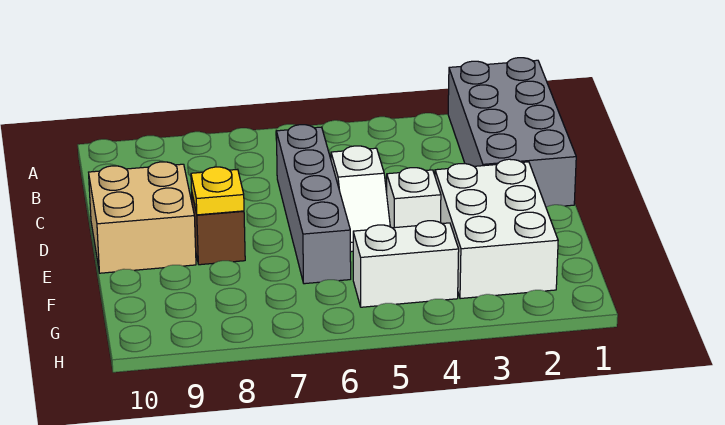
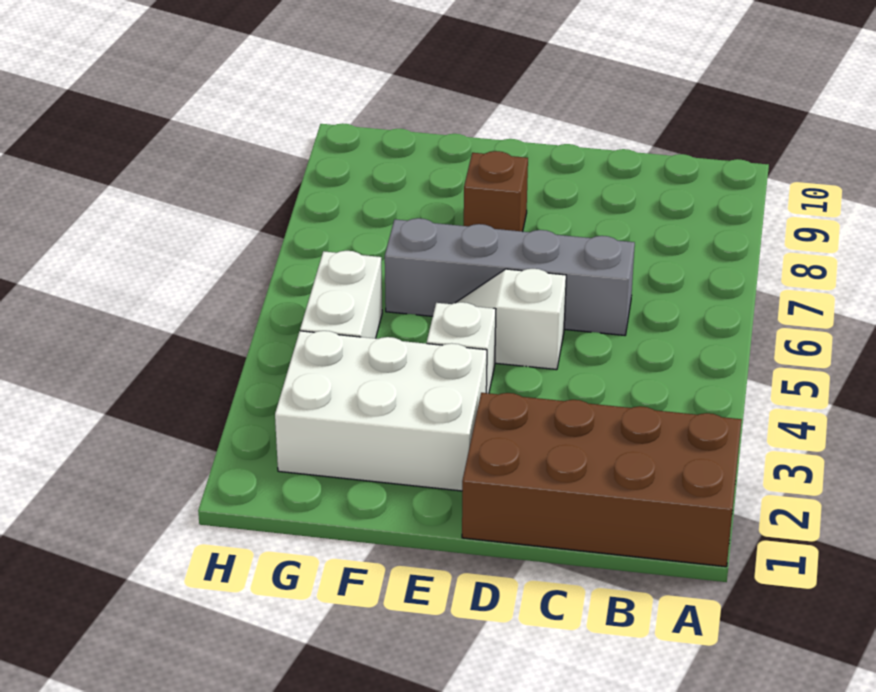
grey brick A1:D2 level 1 -> brown brick A1:D2 level 1
tan brick D9:E10 level 1 -> none
yellow plate E8 level 2 -> none

